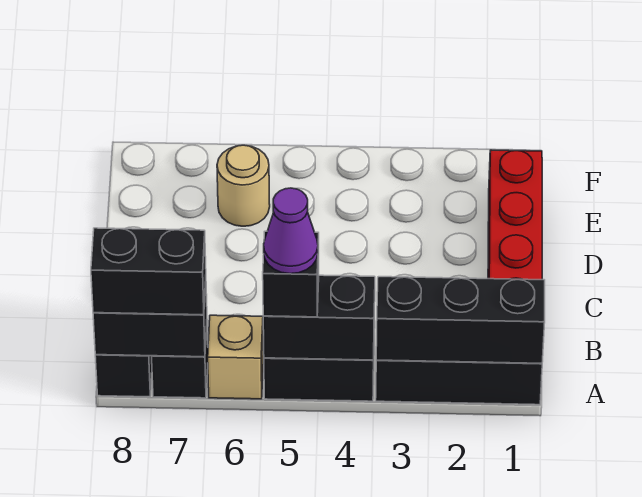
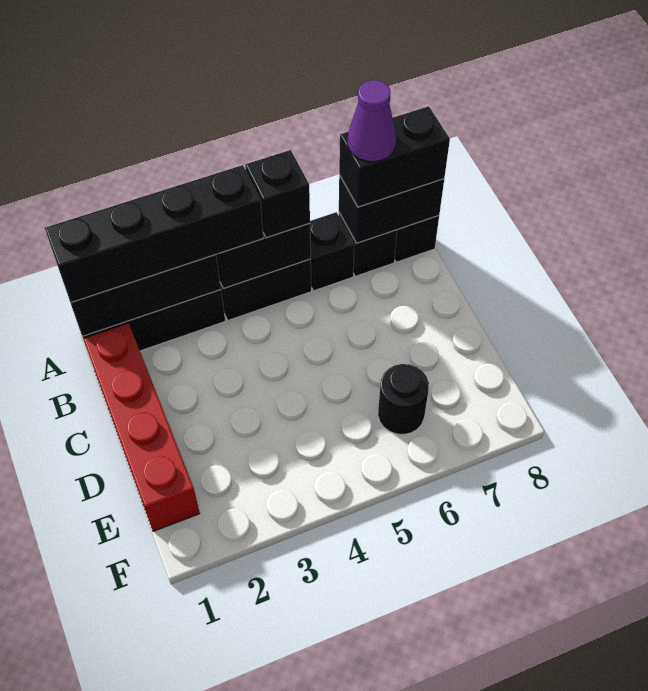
none -> black brick A1:A4 level 3
purple cone A5 level 4 -> purple cone A7 level 4
tan brick A6 level 1 -> black brick A6 level 1
tan round brick E6 level 1 -> black round brick E6 level 1

